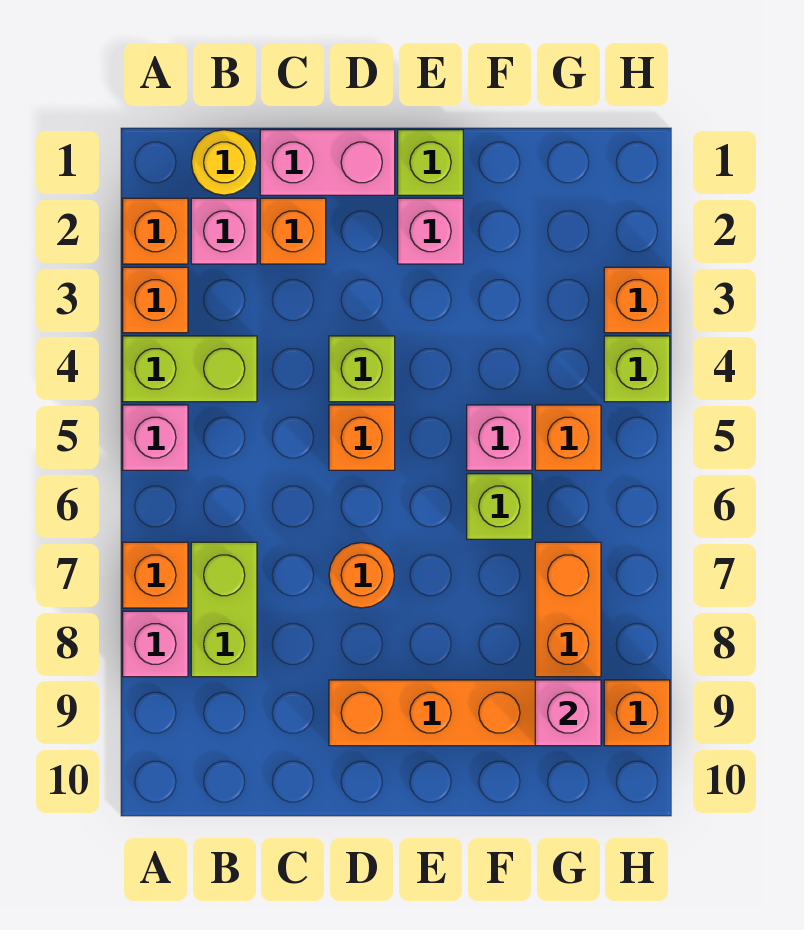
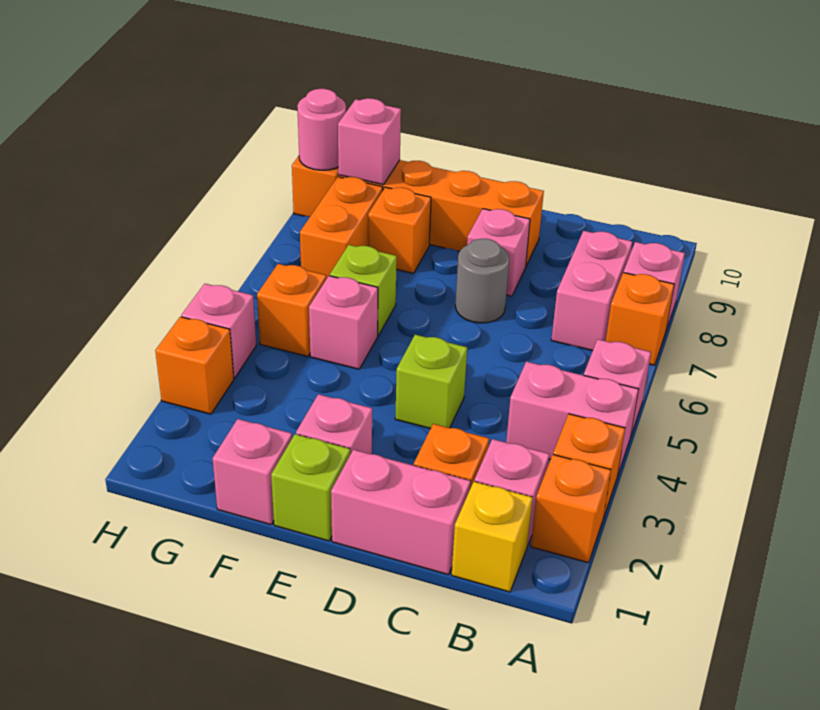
lime brick A4:B4 level 1 -> pink brick A4:B4 level 1
yellow round brick B1 level 1 -> yellow brick B1 level 1
lime brick B7:B8 level 1 -> pink brick B7:B8 level 1
orange brick D5 level 1 -> orange brick F8 level 1
orange round brick D7 level 1 -> grey round brick D7 level 1
none -> pink brick D8 level 1
none -> pink brick F1 level 1
lime brick H4 level 1 -> pink brick H4 level 1
none -> pink round brick H9 level 2

